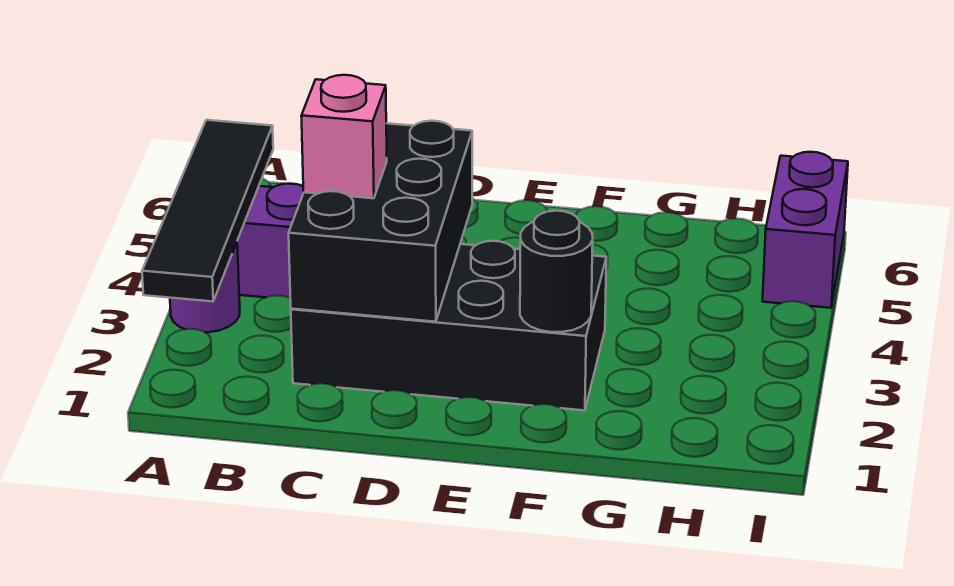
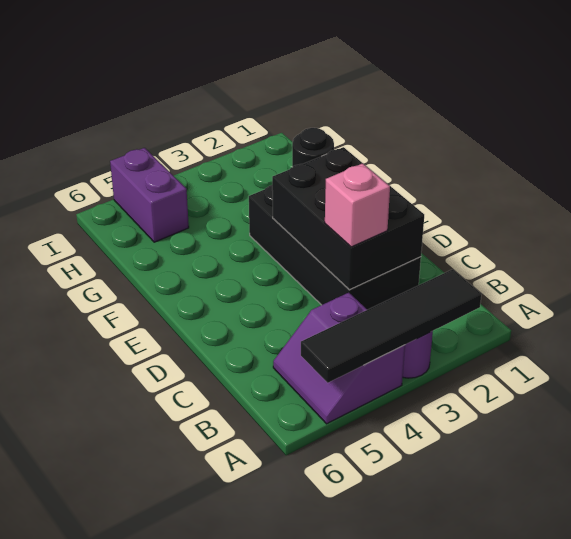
black brick C2:D4 level 2 -> black brick C2:E3 level 2
purple brick I5:I6 level 1 -> purple brick H5:I5 level 1

